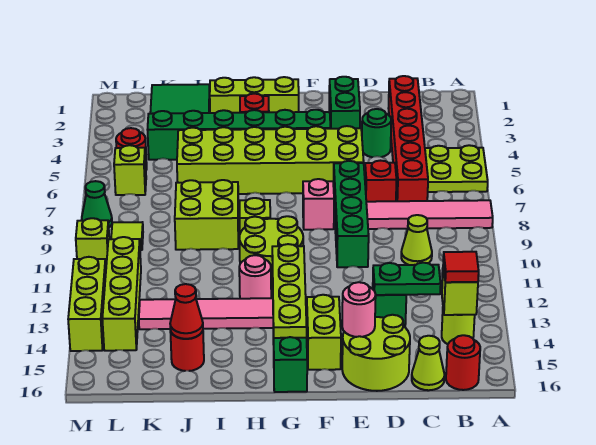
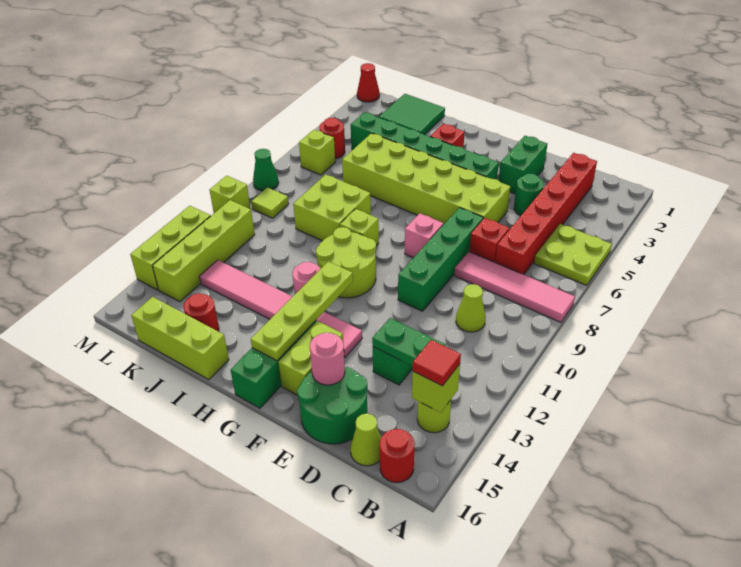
lime round brick D15:E16 level 1 -> green round brick D15:E16 level 1
lime brick G2:I2 level 1 -> lime brick I16:K16 level 1
red cone J15 level 2 -> red cone M1 level 1

